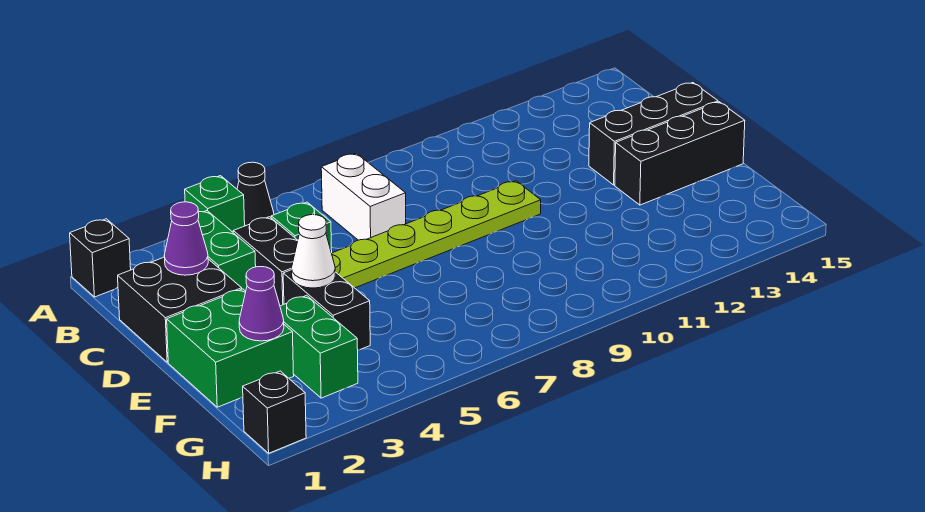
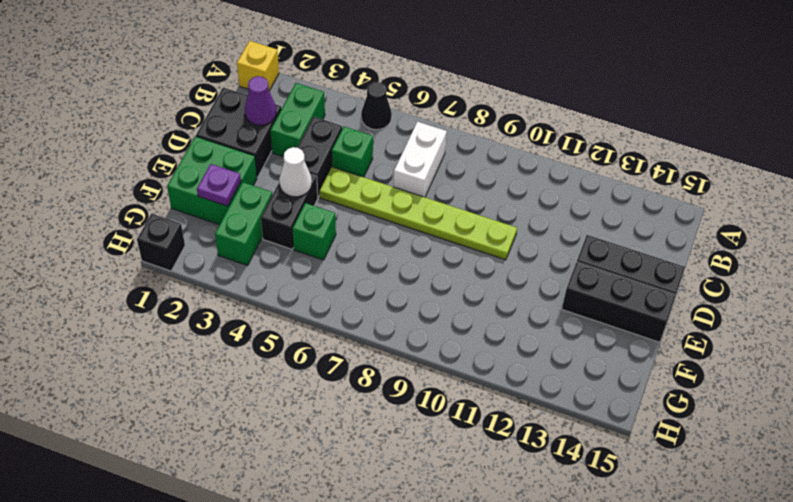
black brick A1 level 1 -> yellow brick A1 level 1
green brick A4 level 1 -> green brick F5 level 1
purple cone F2 level 2 -> purple plate F2 level 2

